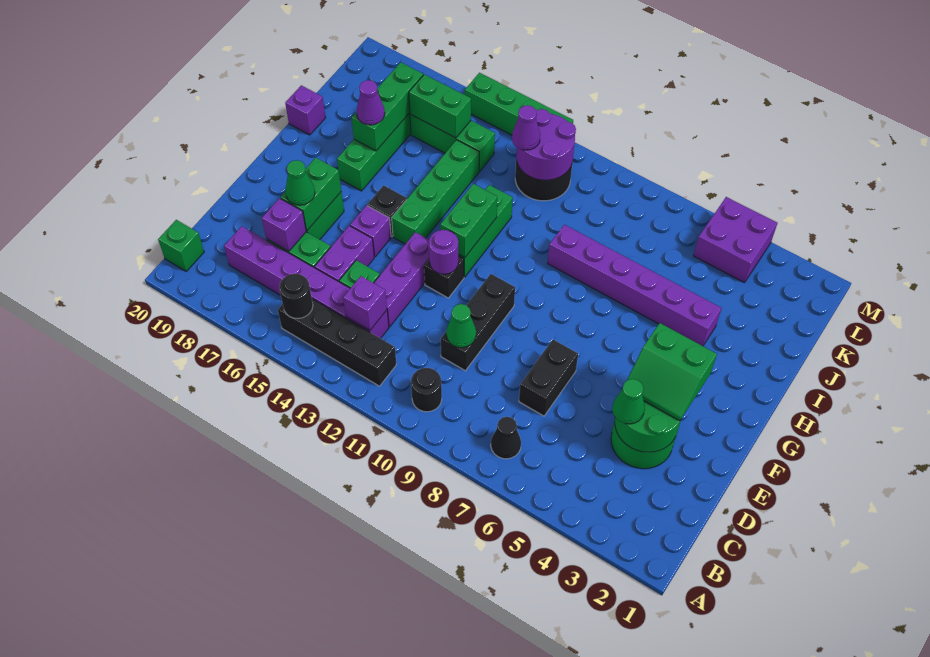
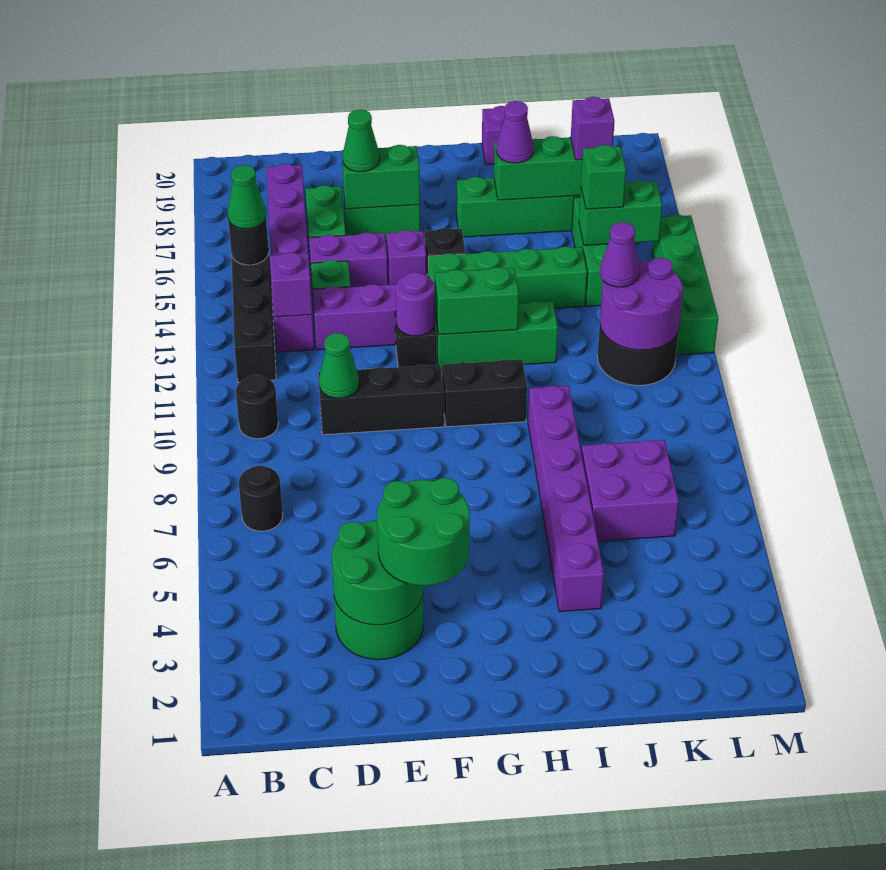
black cone B7 level 1 -> black round brick B7 level 1
green brick B20 level 1 -> green brick K15 level 3
green cone D4 level 3 -> green cone B15 level 3
black brick D7:E7 level 1 -> black brick G10:H10 level 1
purple brick D17 level 2 -> purple brick K17 level 3
green slope E3:F4 level 3 top F -> green round brick E3:F4 level 3
green brick K15:K16 level 2 -> green brick K15:L15 level 2
purple brick L4:M5 level 1 -> purple brick J6:K7 level 1

